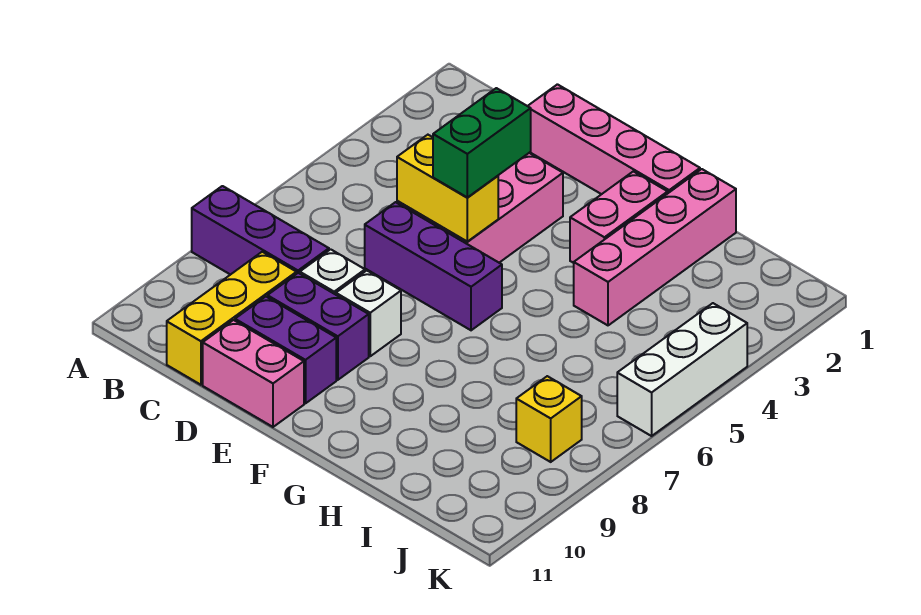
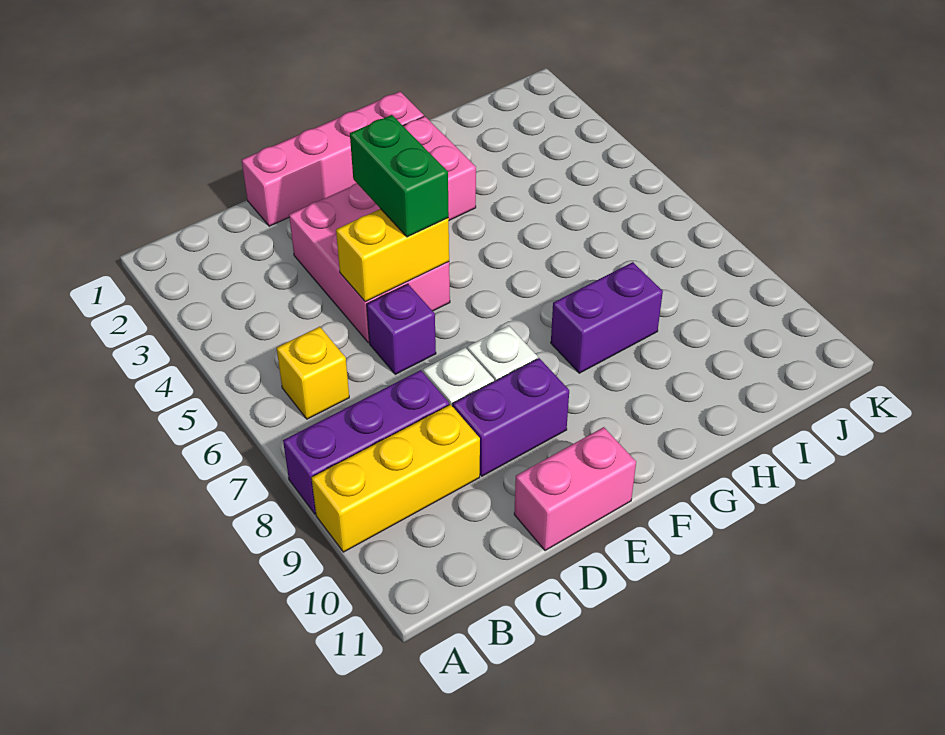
yellow brick C9:C11 level 1 -> yellow brick A9:C9 level 1
purple brick D6:F6 level 1 -> purple brick D6 level 1
purple brick D10:E10 level 1 -> purple brick G8:H8 level 1
pink brick H1:H4 level 1 -> none
yellow brick J8 level 1 -> yellow brick B6 level 1
white brick K4:K6 level 1 -> none

